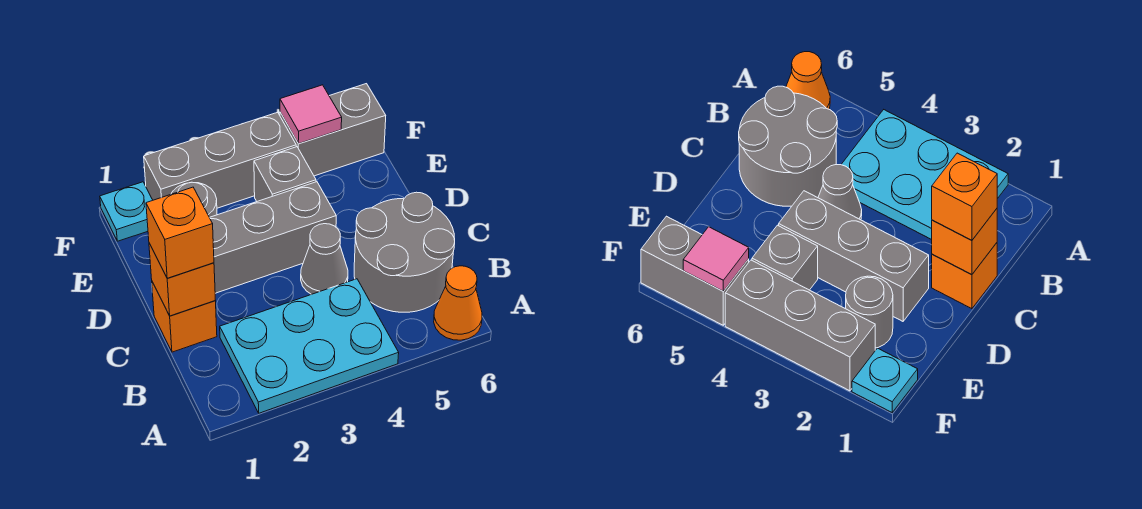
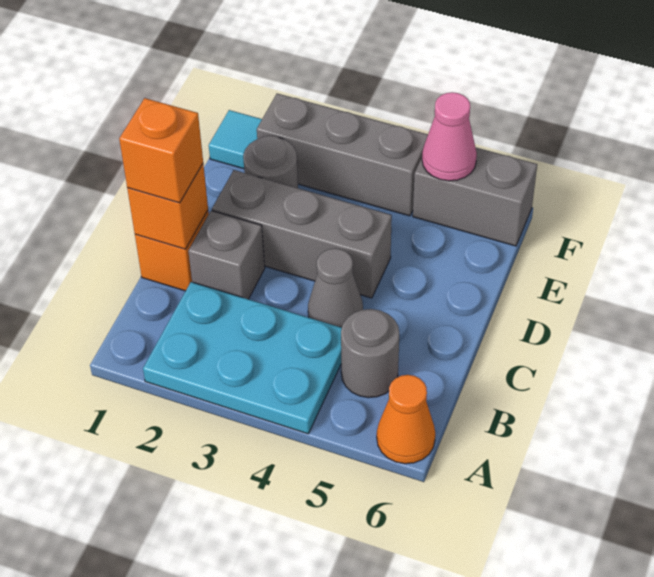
grey round brick B5:C6 level 1 -> grey round brick B5 level 1
grey brick E4 level 1 -> grey brick C2 level 1
cyan plate F1 level 1 -> cyan tile F1 level 1
pink tile F5 level 2 -> pink cone F5 level 2

